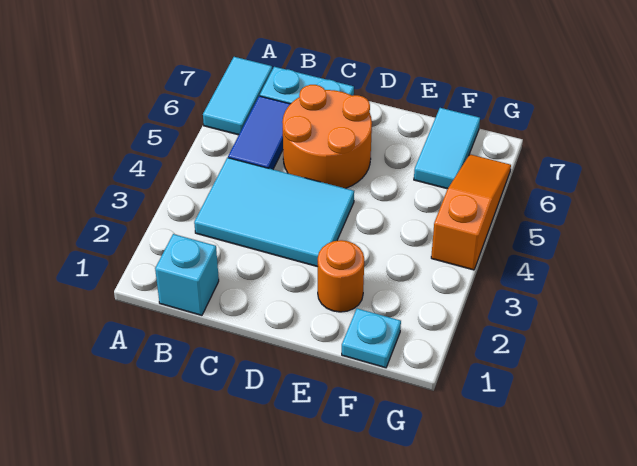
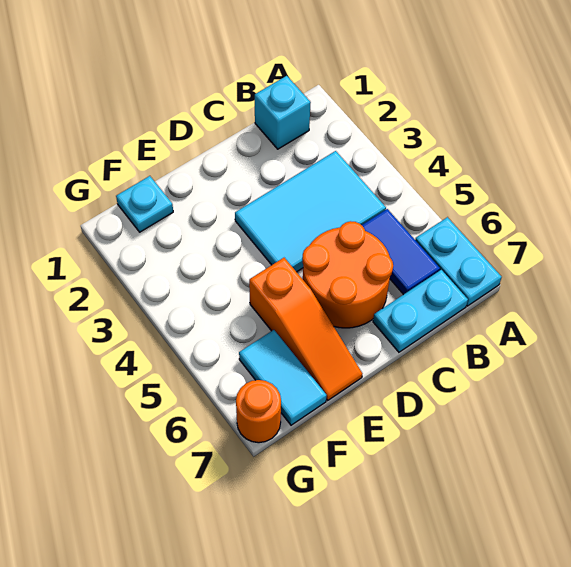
cyan tile A6:A7 level 1 -> cyan plate A6:A7 level 1
orange round brick E2 level 1 -> orange round brick G7 level 1
orange slope G4:G6 level 1 top 4 -> orange slope E5:E7 level 1 top 5

